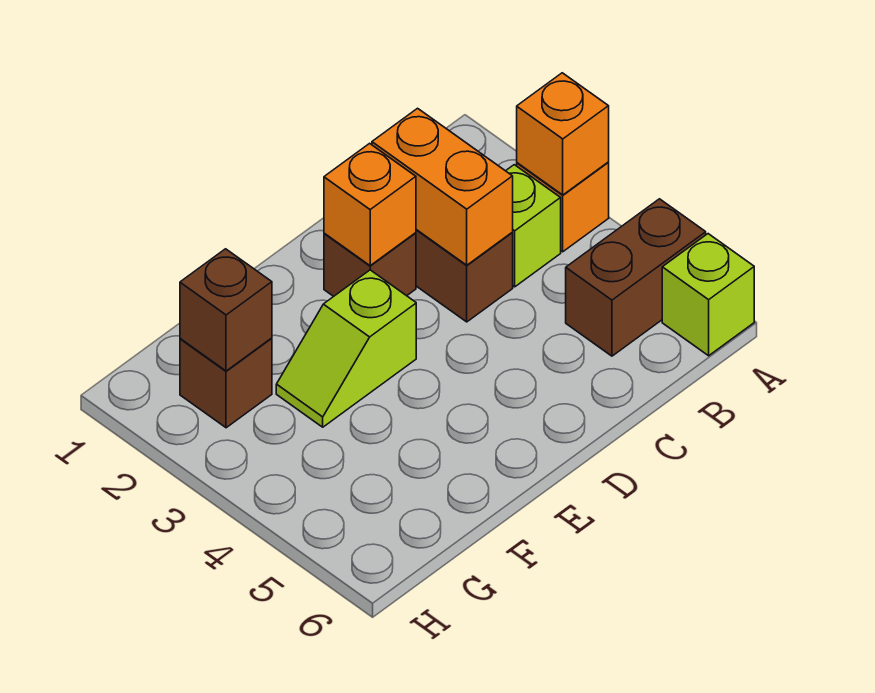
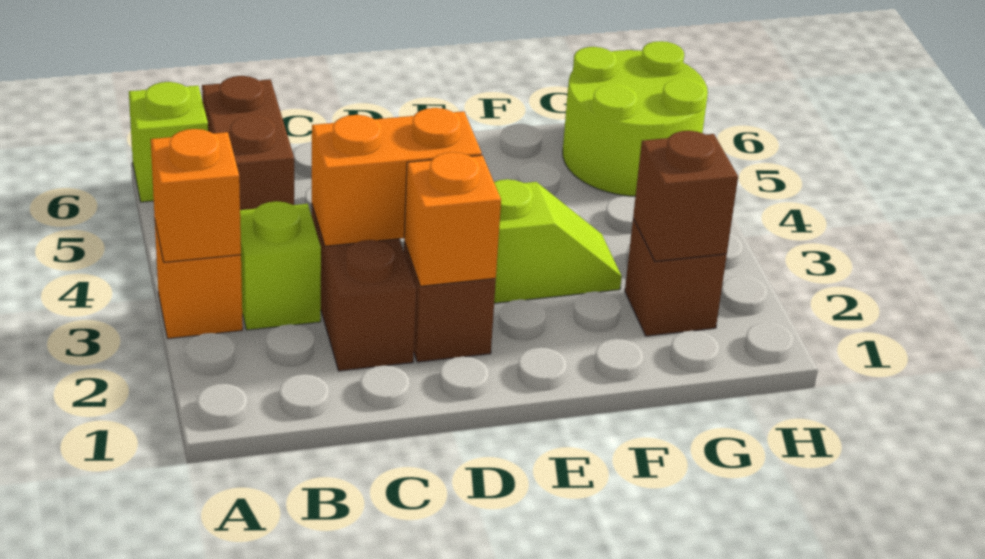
brown brick A5:B5 level 1 -> brown brick B5:B6 level 1
orange brick C2:C3 level 2 -> orange brick C3:D3 level 2
none -> lime round brick G5:H6 level 1

